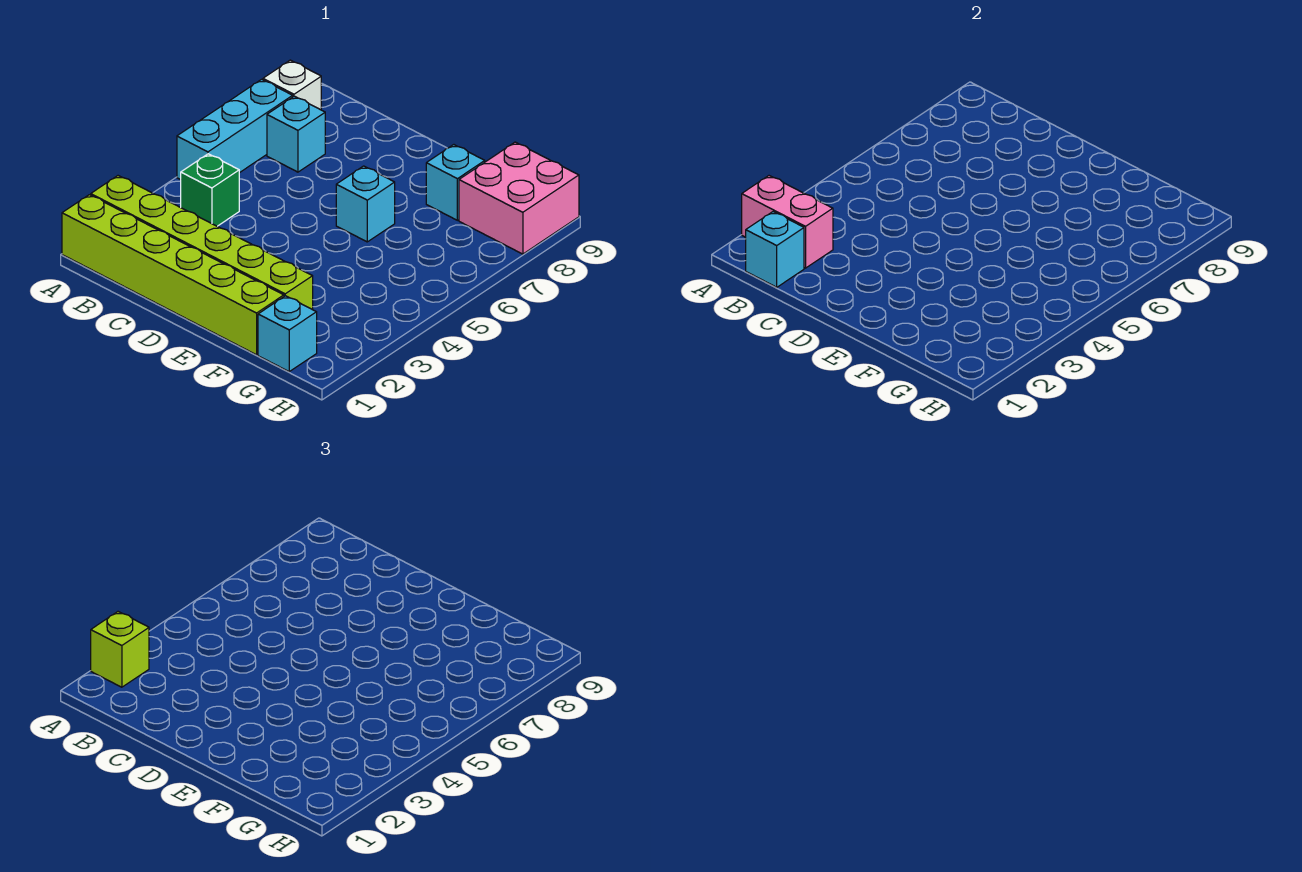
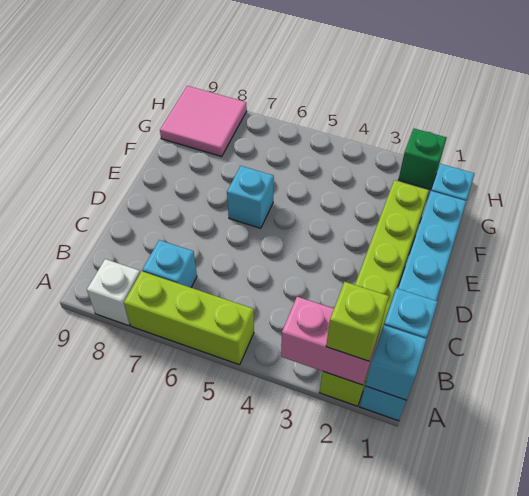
lime brick A1:F1 level 1 -> cyan brick A1:F1 level 1
pink brick A2:B2 level 2 -> pink brick A2:A3 level 2
cyan brick A5:A7 level 1 -> lime brick A5:A7 level 1
green brick B4 level 1 -> green brick H2 level 1
cyan brick F8 level 1 -> cyan brick A1 level 2
pink brick G8:H9 level 1 -> pink tile G8:H9 level 1

